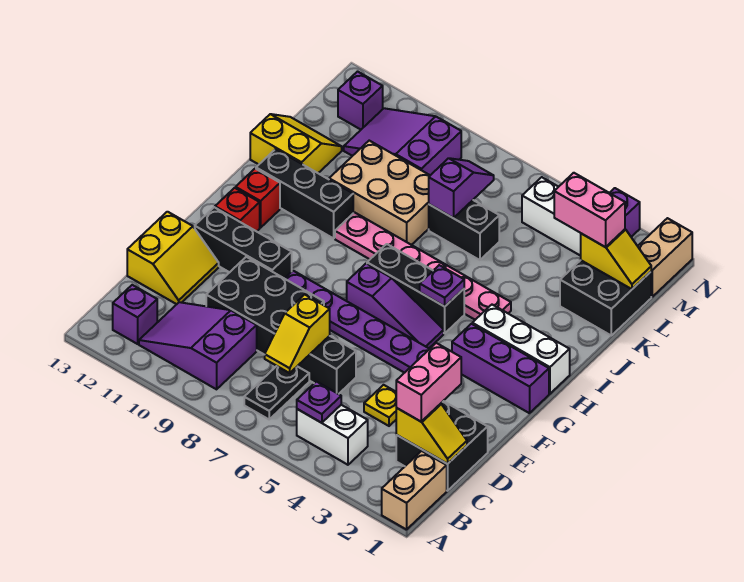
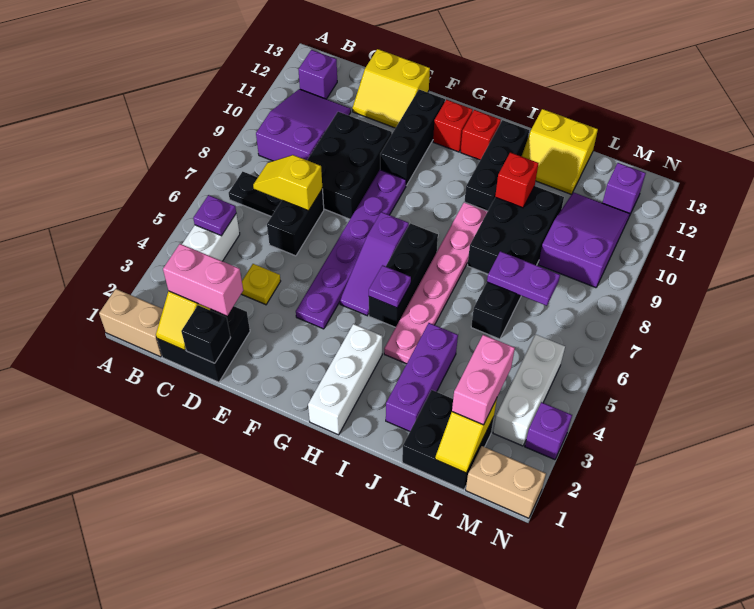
none -> black brick D1 level 2
purple brick G1:G3 level 1 -> purple brick J2:J4 level 1
tan brick J8:K10 level 1 -> black brick J8:K10 level 1
none -> red brick J10 level 2
yellow slope J12:K13 level 1 top J -> yellow slope J12:K13 level 1 top 13
purple slope K7:L7 level 2 top K -> purple plate K7:L7 level 2

